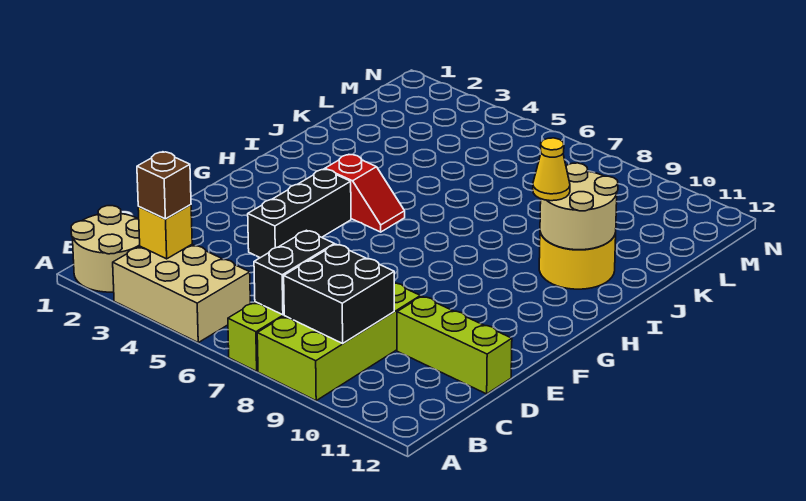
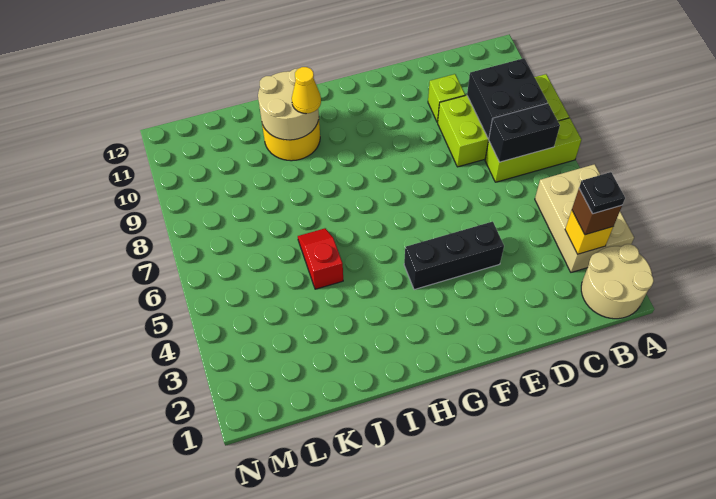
none -> black plate B3 level 4
lime brick D10:D12 level 1 -> lime brick D10 level 1
red slope H4:H5 level 1 top 4 -> red slope J5:J6 level 1 top 5

